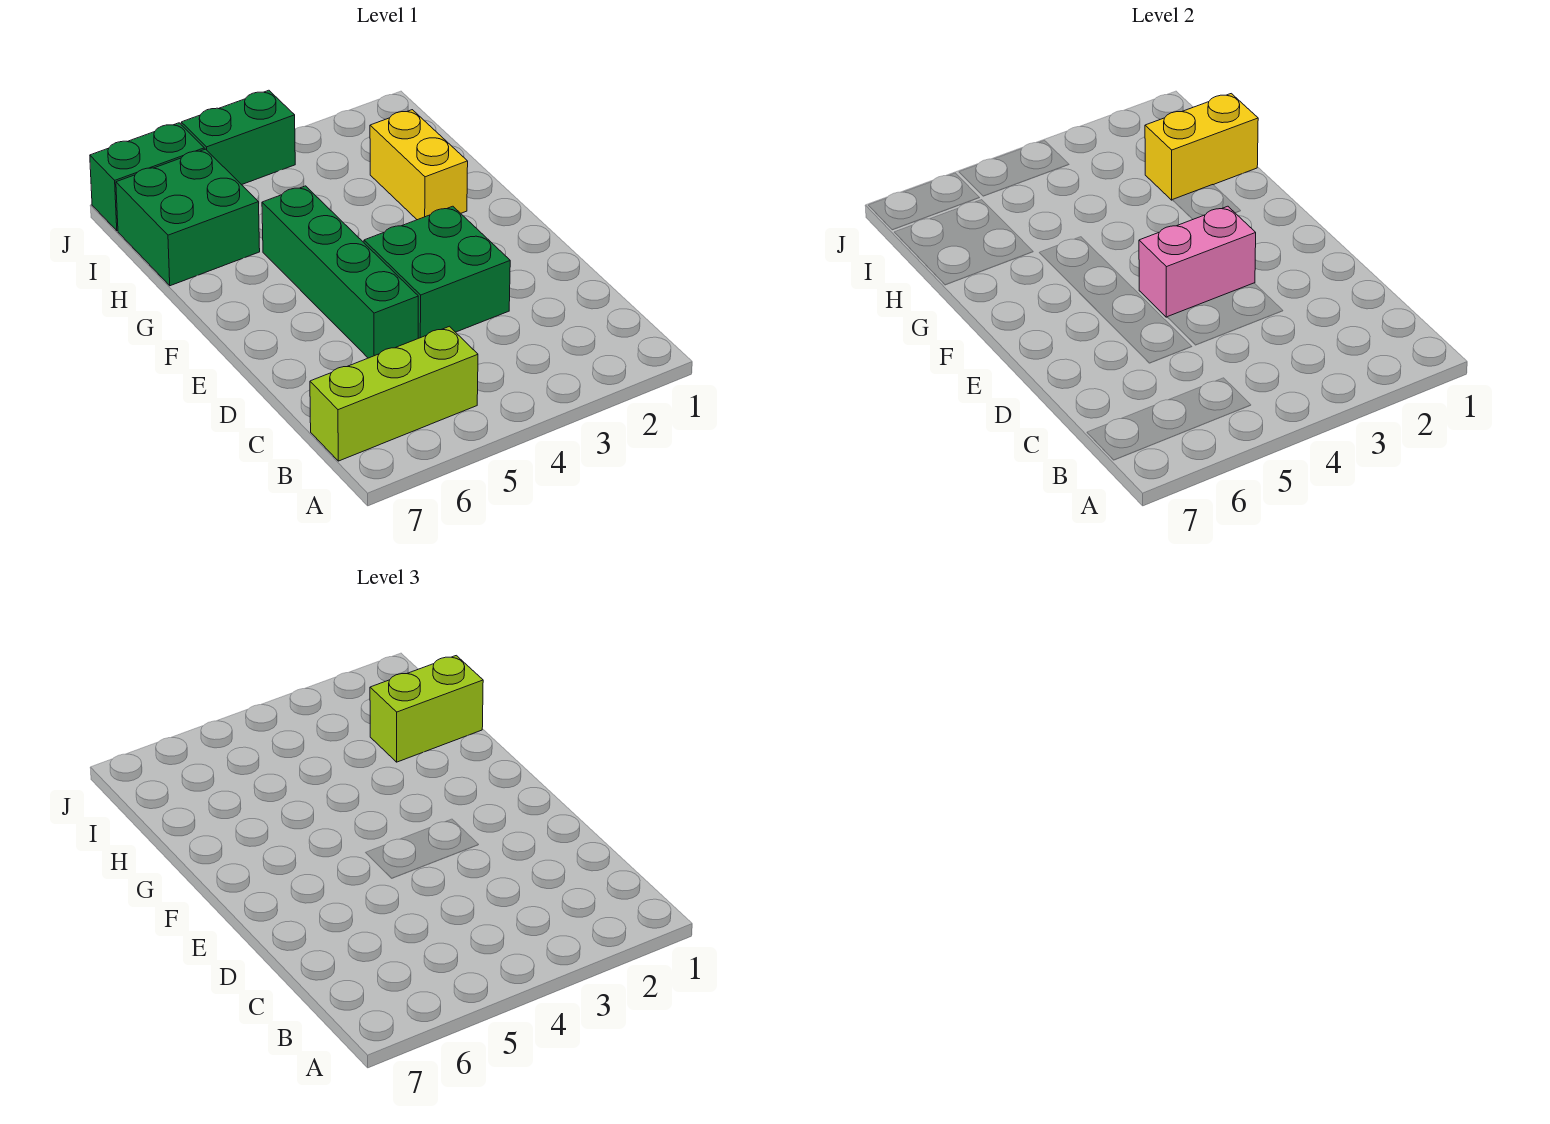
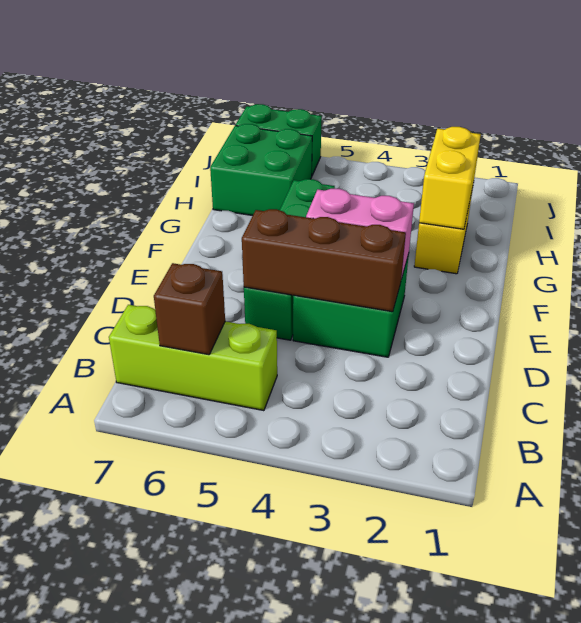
none -> brown brick B6 level 2
none -> brown brick D3:D5 level 2
yellow brick H1:H2 level 2 -> yellow brick G2:H2 level 2
lime brick H1:H2 level 3 -> none
green brick J4:J5 level 1 -> none

